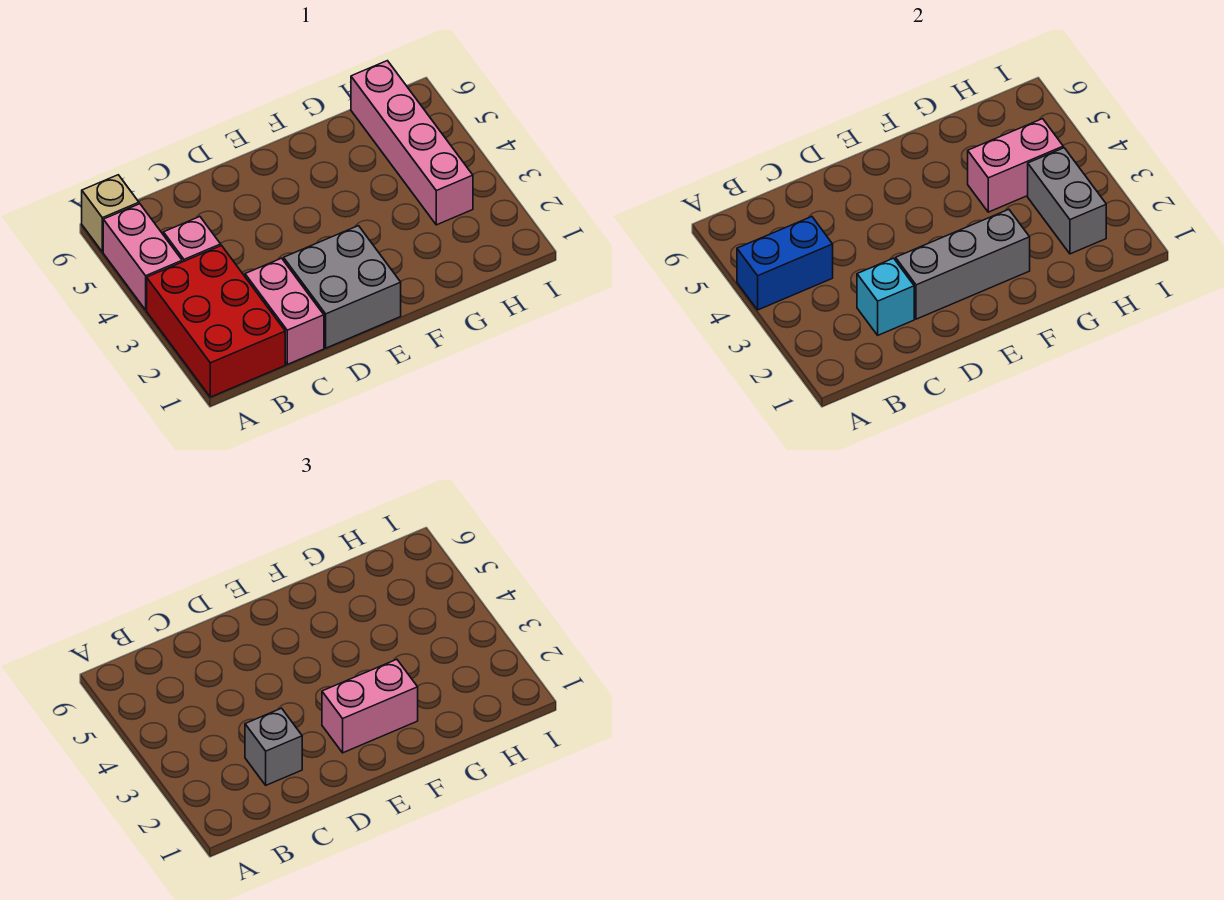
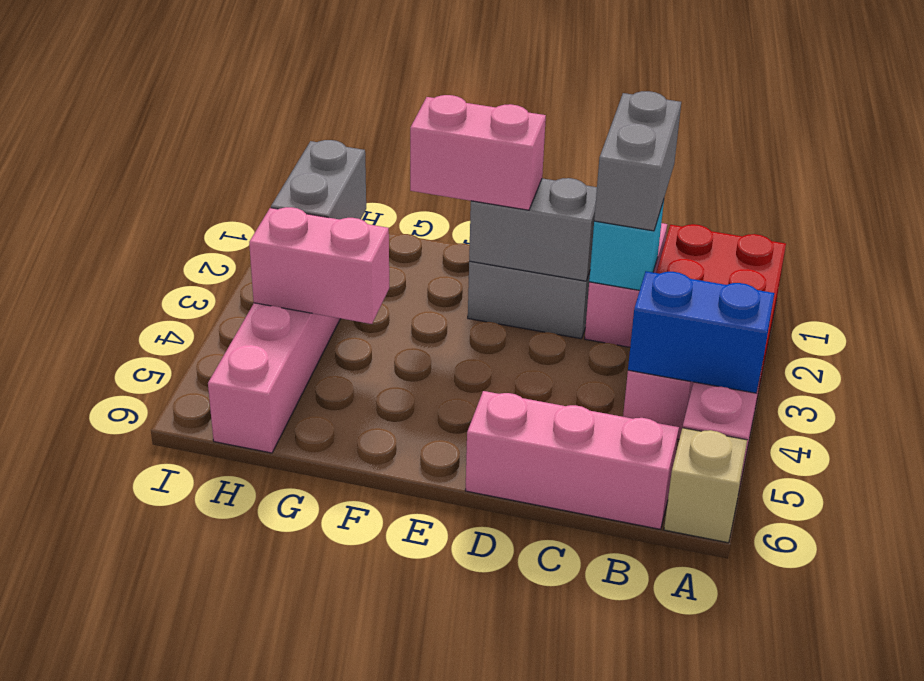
none -> pink brick B6:D6 level 1
grey brick C2 level 3 -> grey brick C1:C2 level 3
grey brick D2:F2 level 2 -> grey brick D2:E2 level 2

